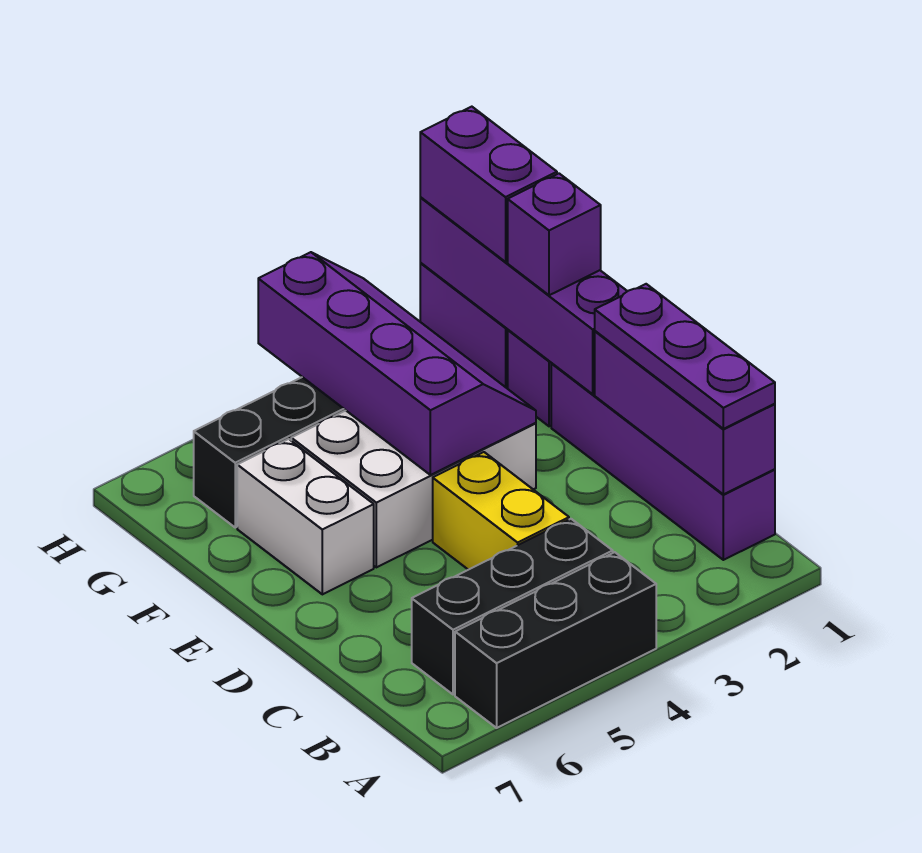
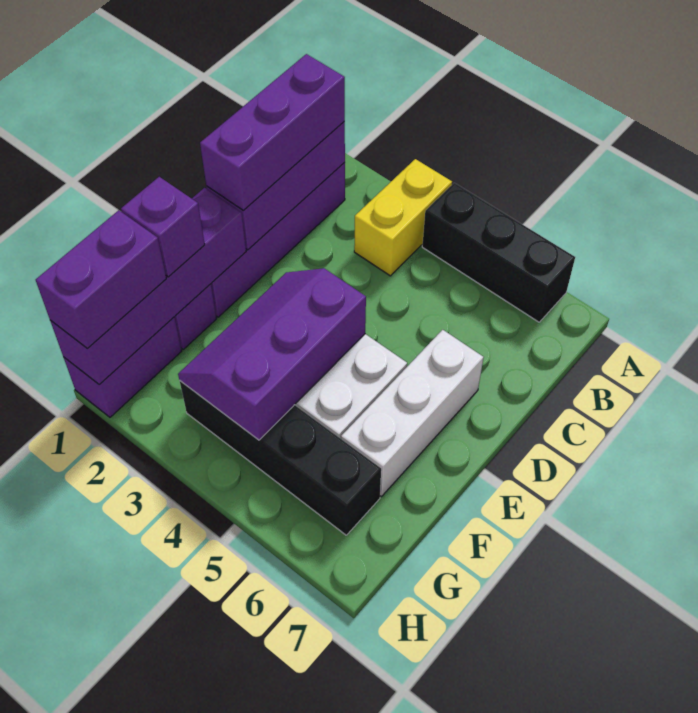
purple plate B1:D1 level 3 -> purple brick B1:D1 level 3
black brick B4:B6 level 1 -> none
yellow brick C4:D4 level 1 -> yellow brick A3:B3 level 1
purple slope E3:H4 level 2 top 4 -> purple slope E3:G4 level 2 top 4
white brick E6:F6 level 1 -> white brick D6:F6 level 1

